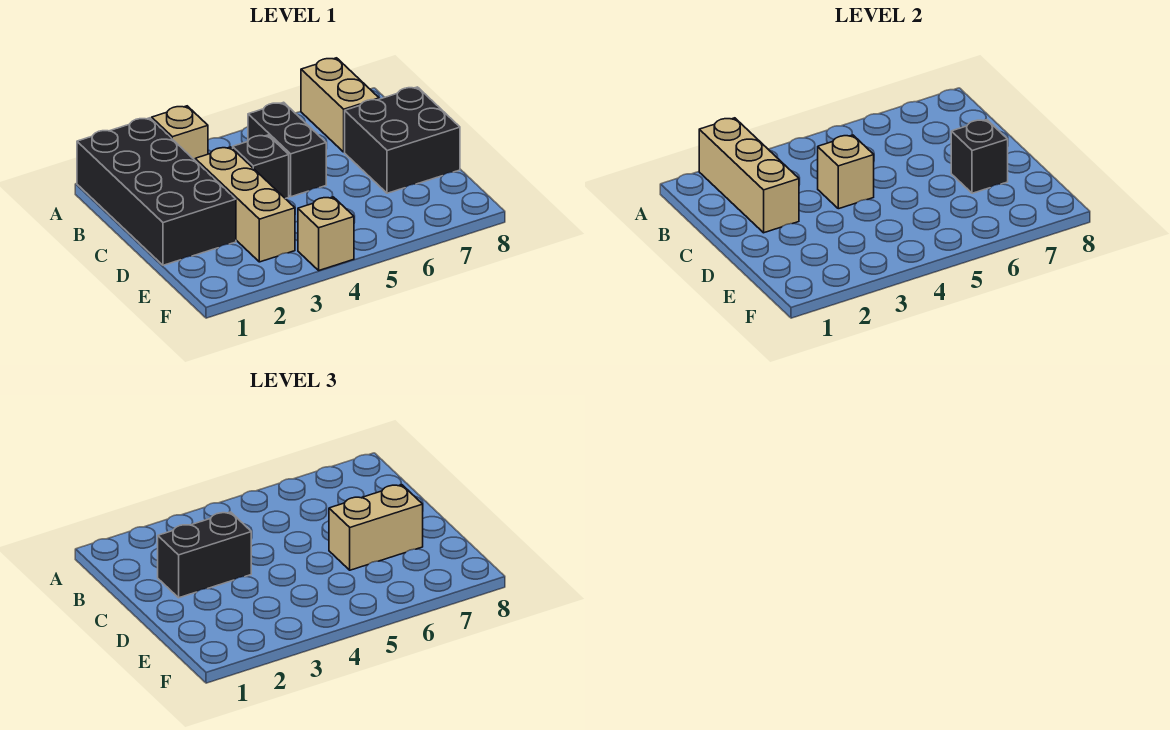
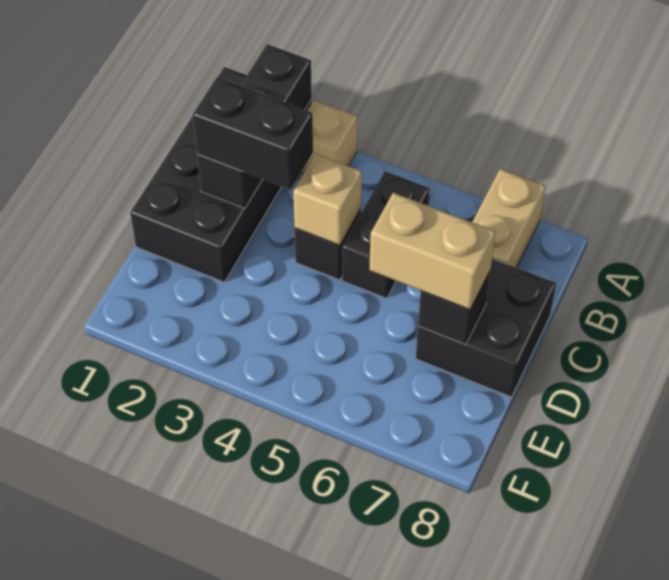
tan brick A2:C2 level 2 -> black brick A2:C2 level 2
tan brick C3:E3 level 1 -> none
tan brick F4 level 1 -> none

